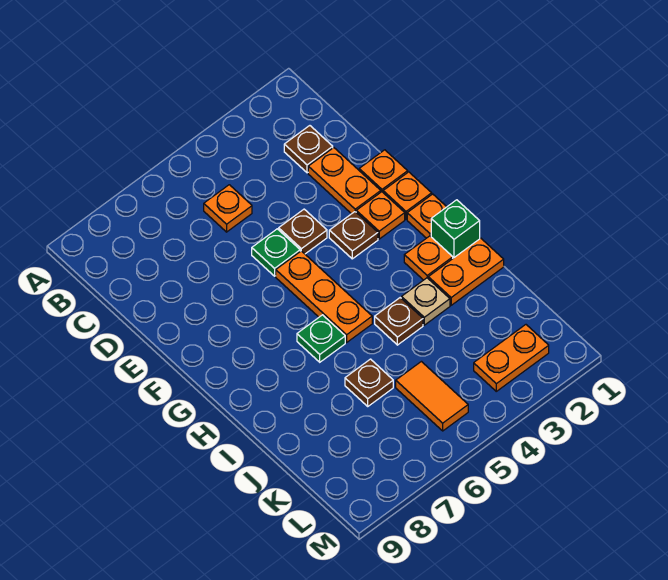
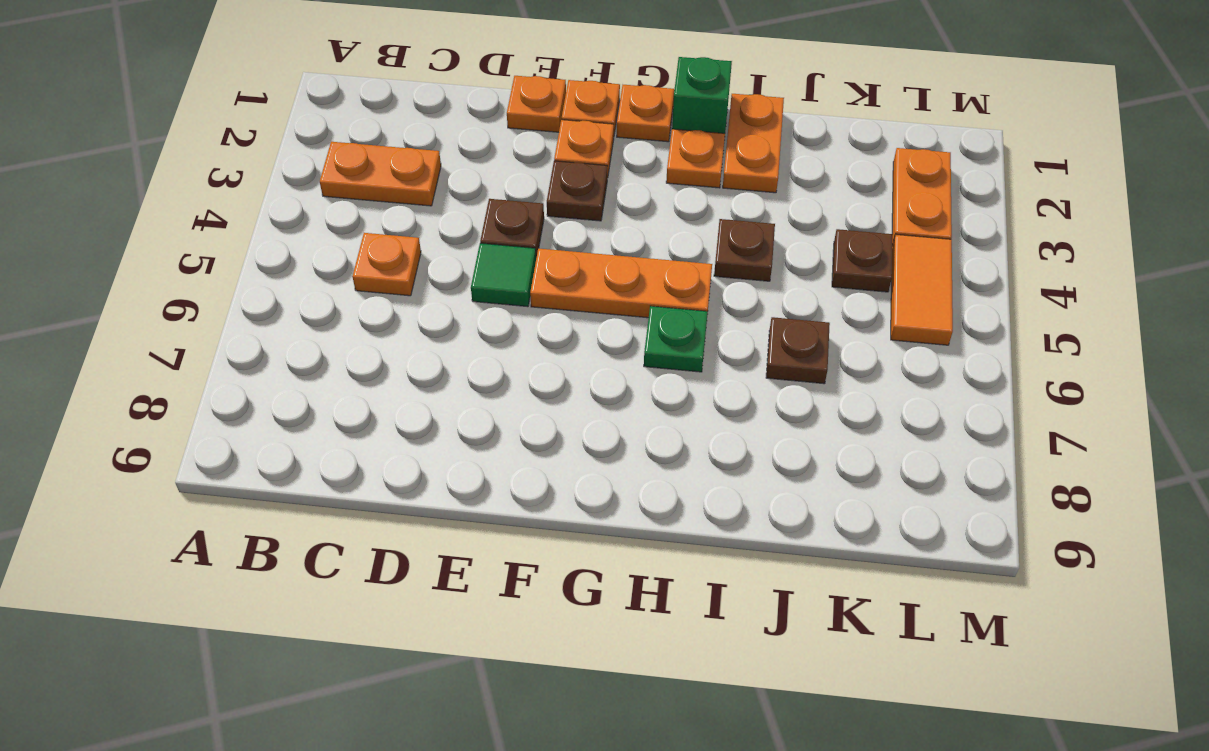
brown plate C2 level 1 -> brown plate K4 level 1
orange plate D2:E2 level 1 -> orange plate B3:C3 level 1
green plate E5 level 1 -> green tile E5 level 1
tan plate I3 level 1 -> none
orange tile K5:L5 level 1 -> orange tile L4:L5 level 1

